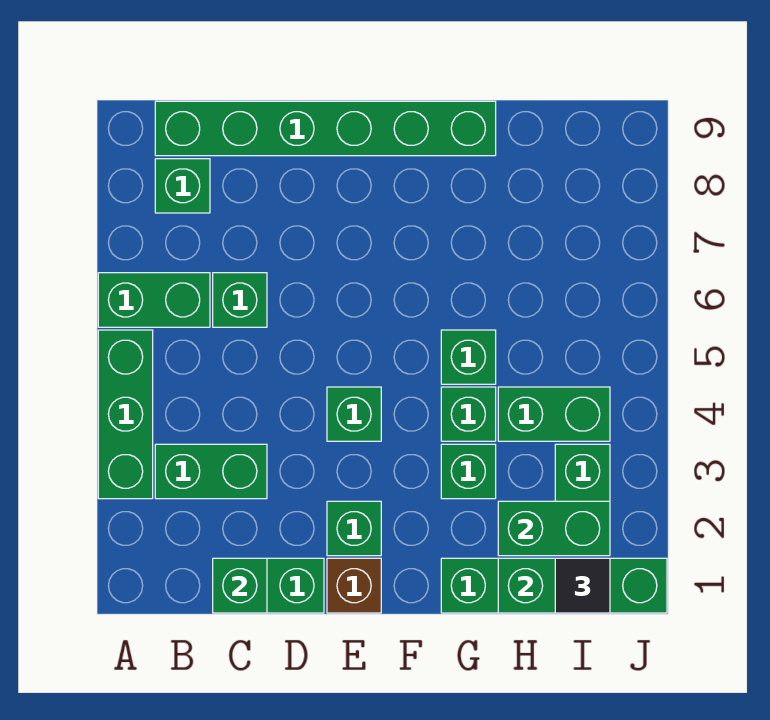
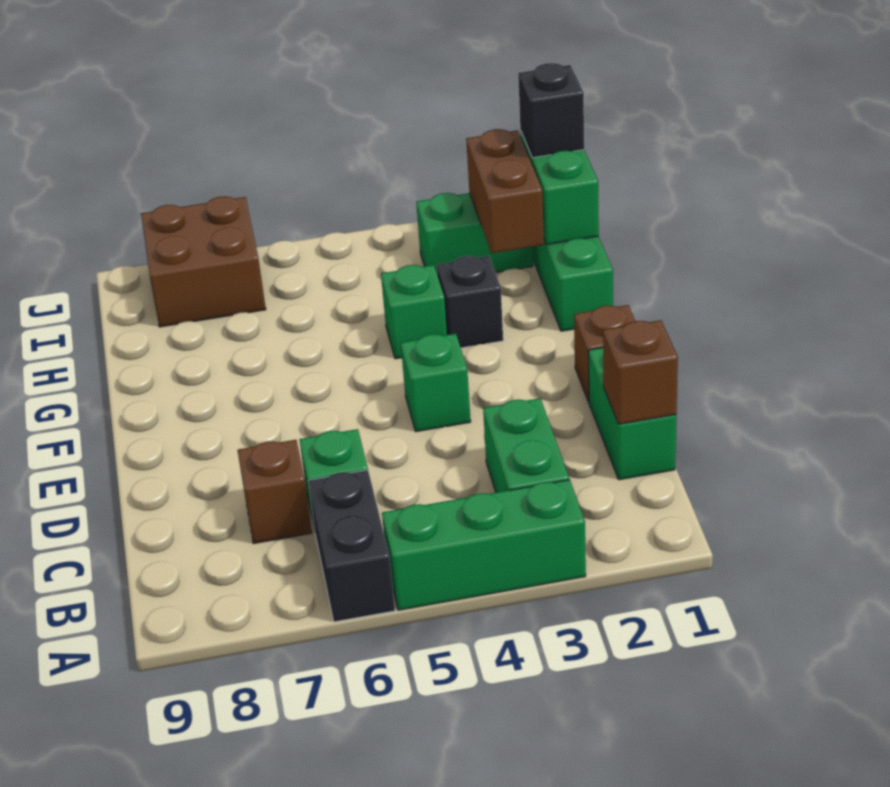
green brick A6:B6 level 1 -> black brick A6:B6 level 1
green brick B8 level 1 -> none
green brick B9:G9 level 1 -> none
green brick C1 level 2 -> brown brick C1 level 2
none -> brown brick C7 level 1
green brick E2 level 1 -> none
green brick G3 level 1 -> black brick G3 level 1
green brick G5 level 1 -> none
green brick H2:I2 level 2 -> brown brick H2:I2 level 2
green brick H4:I4 level 1 -> none
black tile I1 level 3 -> black brick I1 level 3
none -> brown brick I7:J8 level 1

